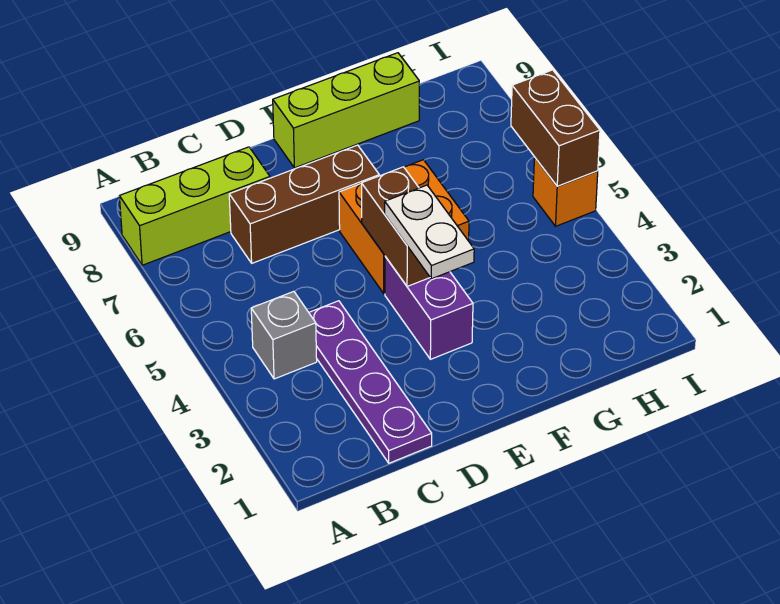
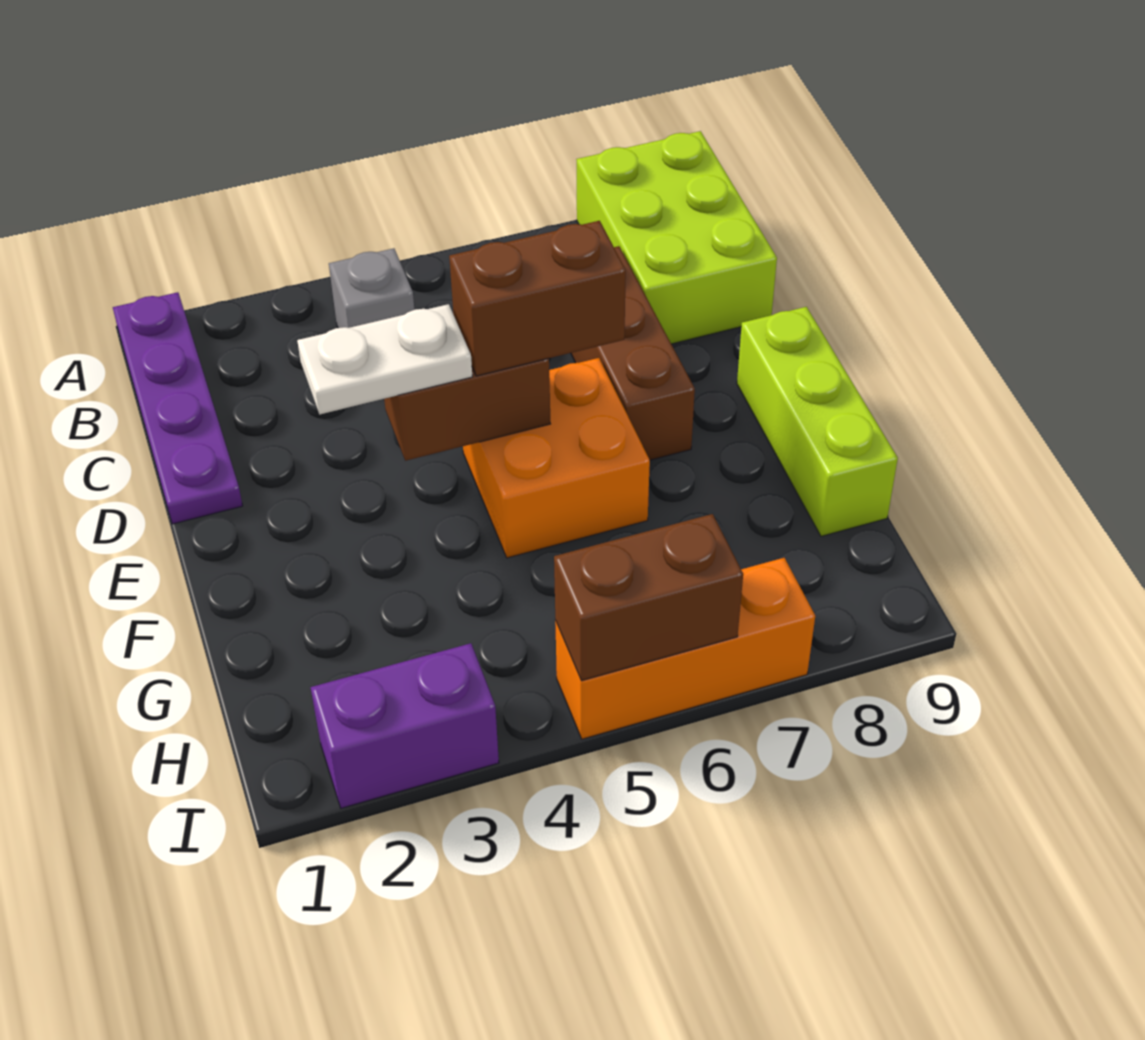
lime brick A8:C8 level 1 -> lime brick A8:C9 level 1
purple plate C1:C4 level 1 -> purple plate A1:D1 level 1
purple brick E3:E4 level 1 -> purple brick I2:I3 level 1
none -> brown brick E5:E6 level 3
orange brick I5 level 1 -> orange brick I5:I7 level 1

